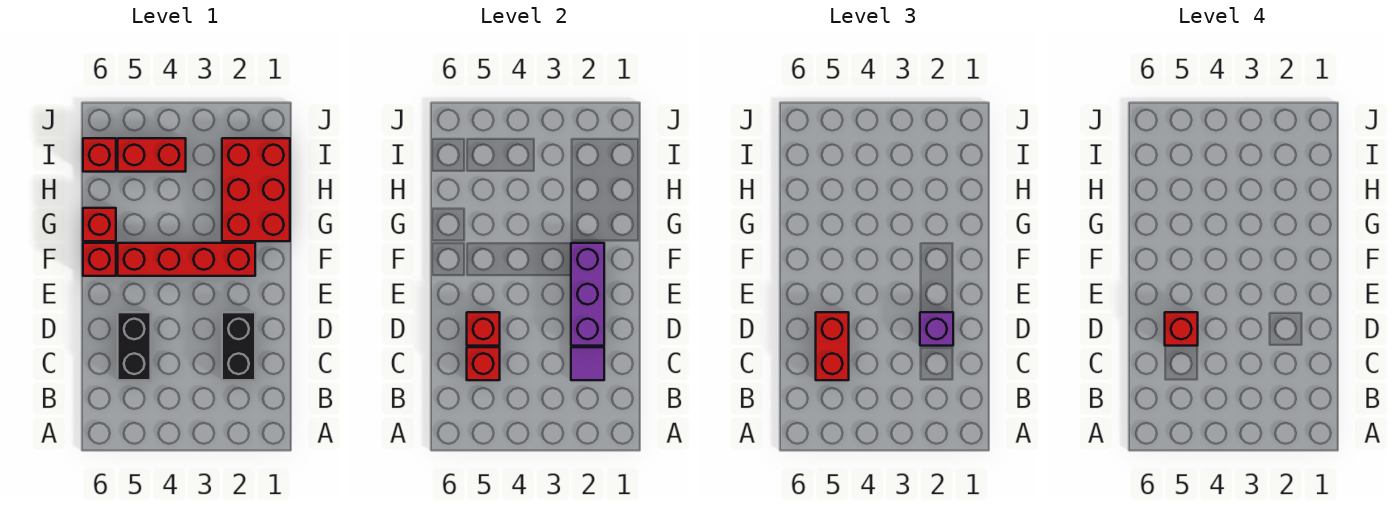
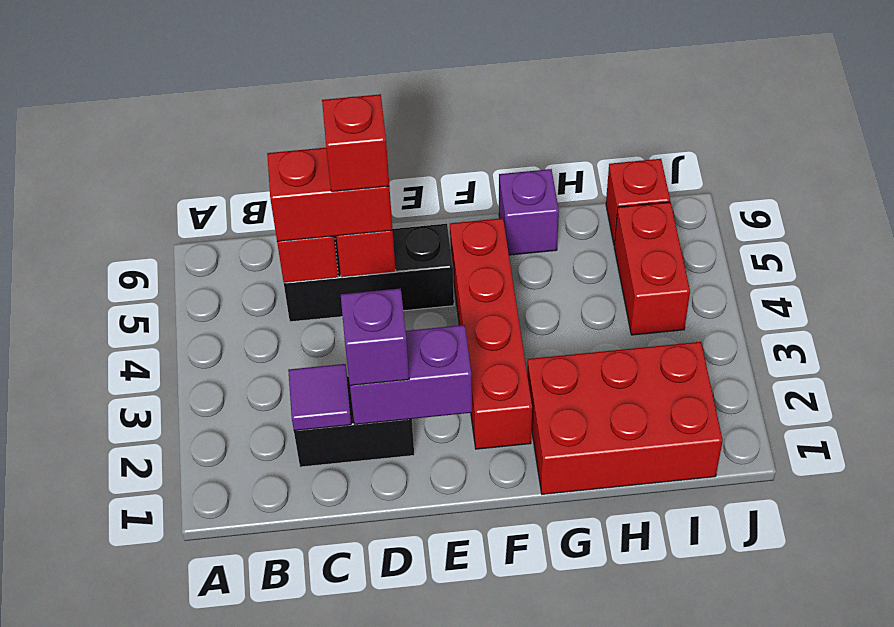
black brick C5:D5 level 1 -> black brick C5:E5 level 1
purple brick D2:F2 level 2 -> purple brick D2:E2 level 2
red brick F6 level 1 -> none
red brick G6 level 1 -> purple brick G6 level 1

